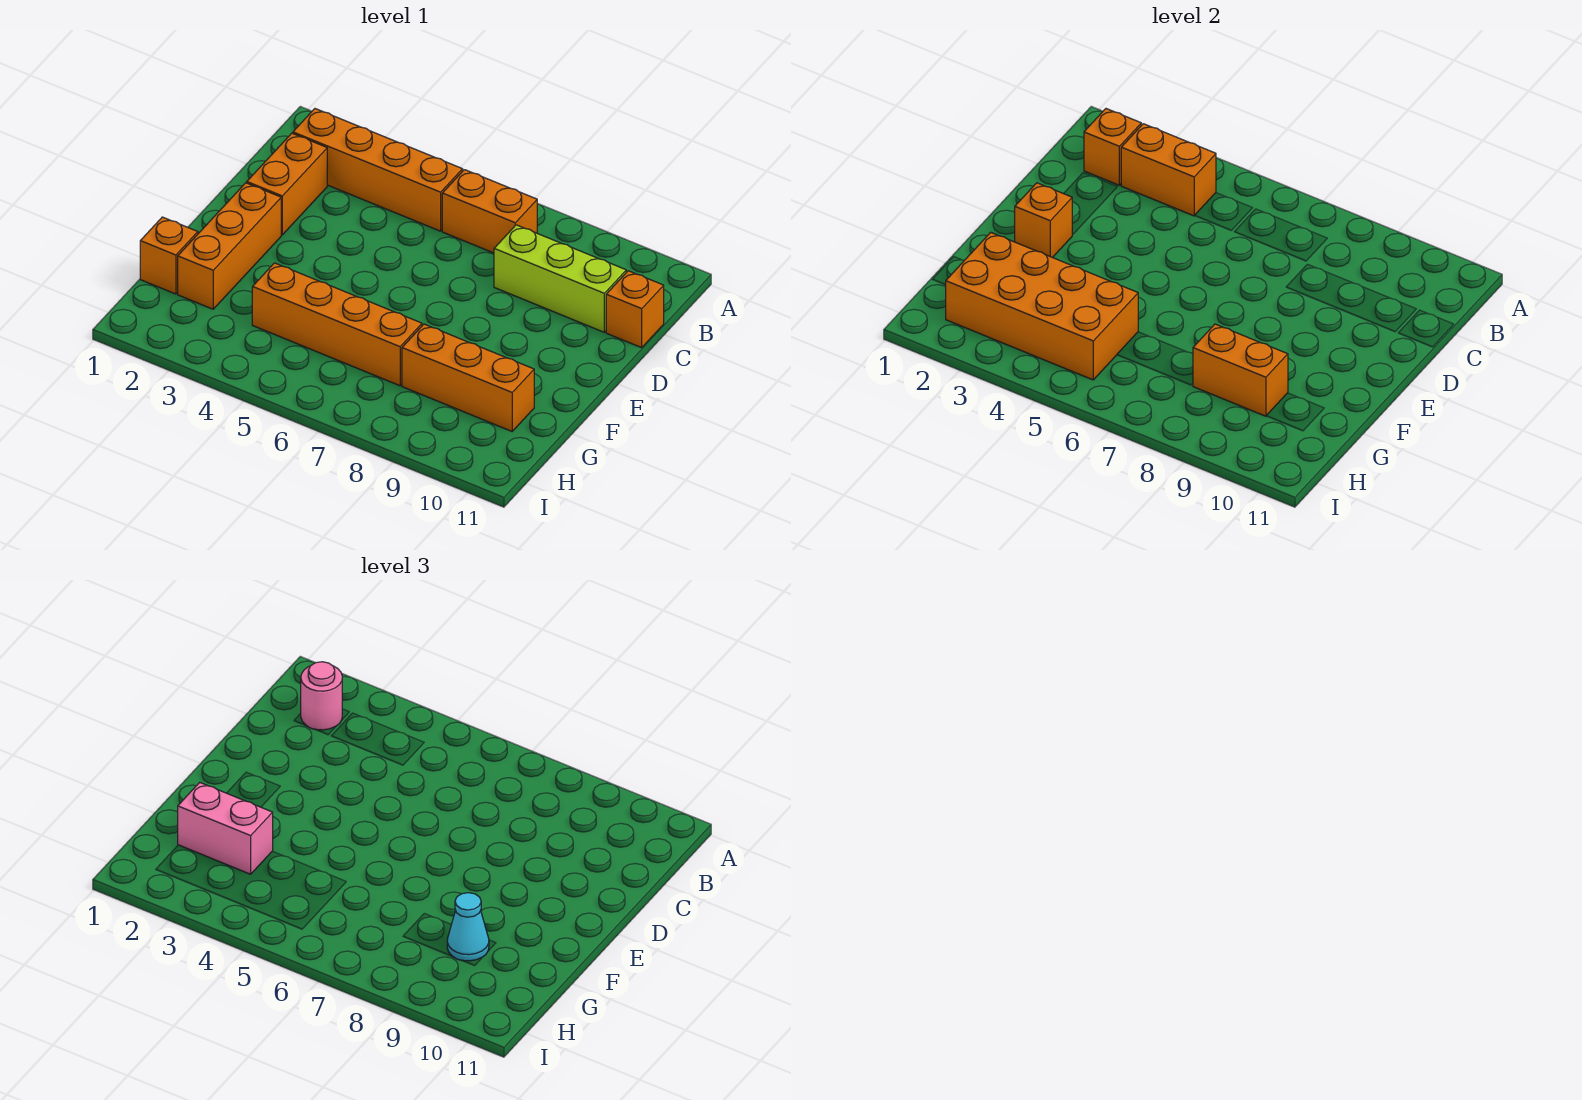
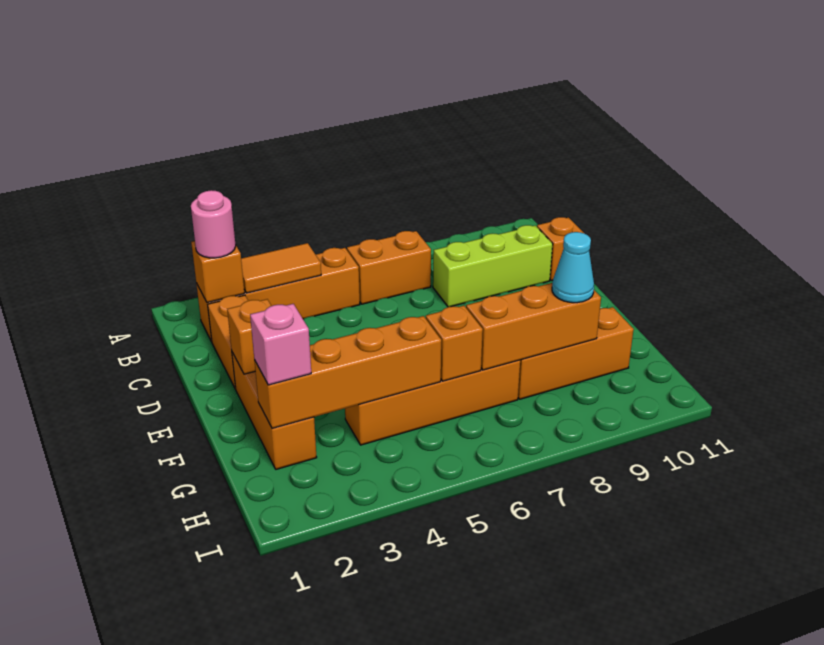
orange brick B3:B4 level 2 -> orange tile B3:B4 level 2
orange brick G1 level 1 -> orange brick G6 level 2
orange brick G2:H5 level 2 -> orange brick G2:G5 level 2
pink brick G2:G3 level 3 -> pink brick G2 level 3
orange brick G8:G9 level 2 -> orange brick G7:G9 level 2

